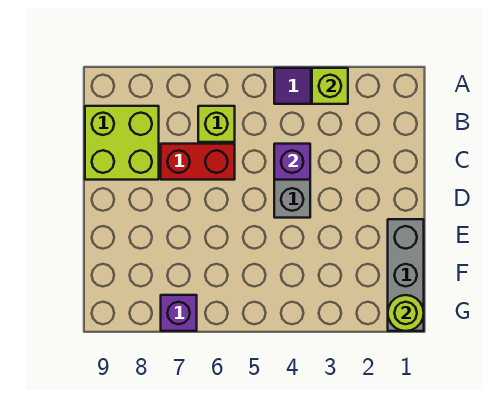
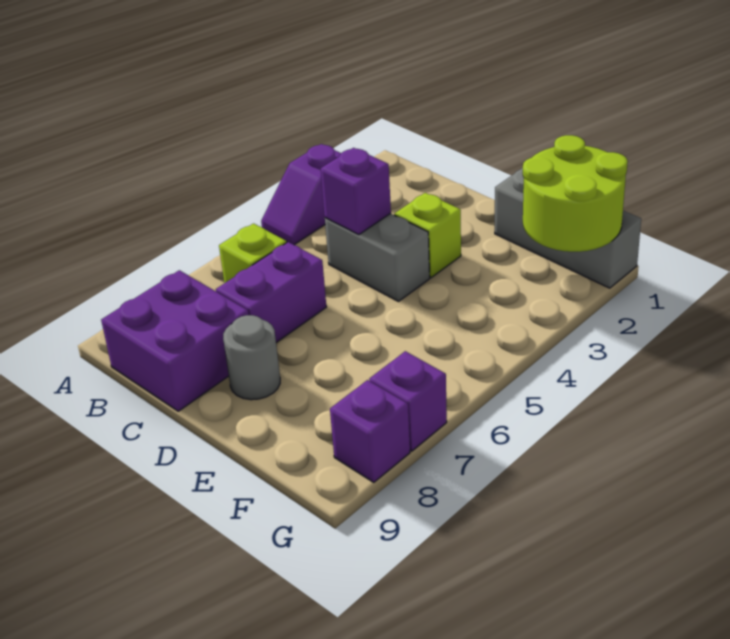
lime brick A3 level 2 -> lime brick D3 level 1
lime brick B8:C9 level 1 -> purple brick B8:C9 level 1
red brick C6:C7 level 1 -> purple brick C6:C7 level 1
none -> grey round brick D8 level 1
lime round brick G1 level 2 -> lime round brick F1:G2 level 2
none -> purple brick G8 level 1

